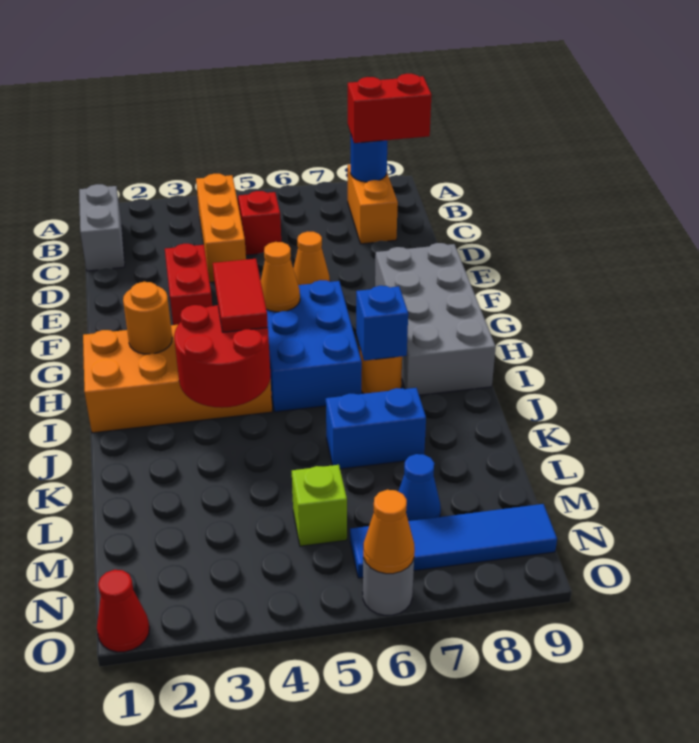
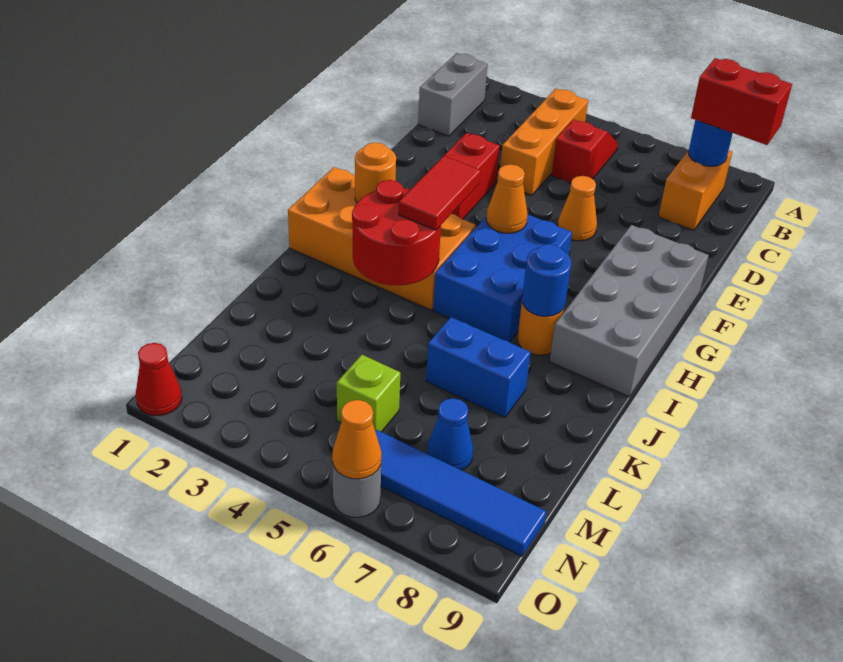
blue brick I7 level 2 -> blue round brick I7 level 2

